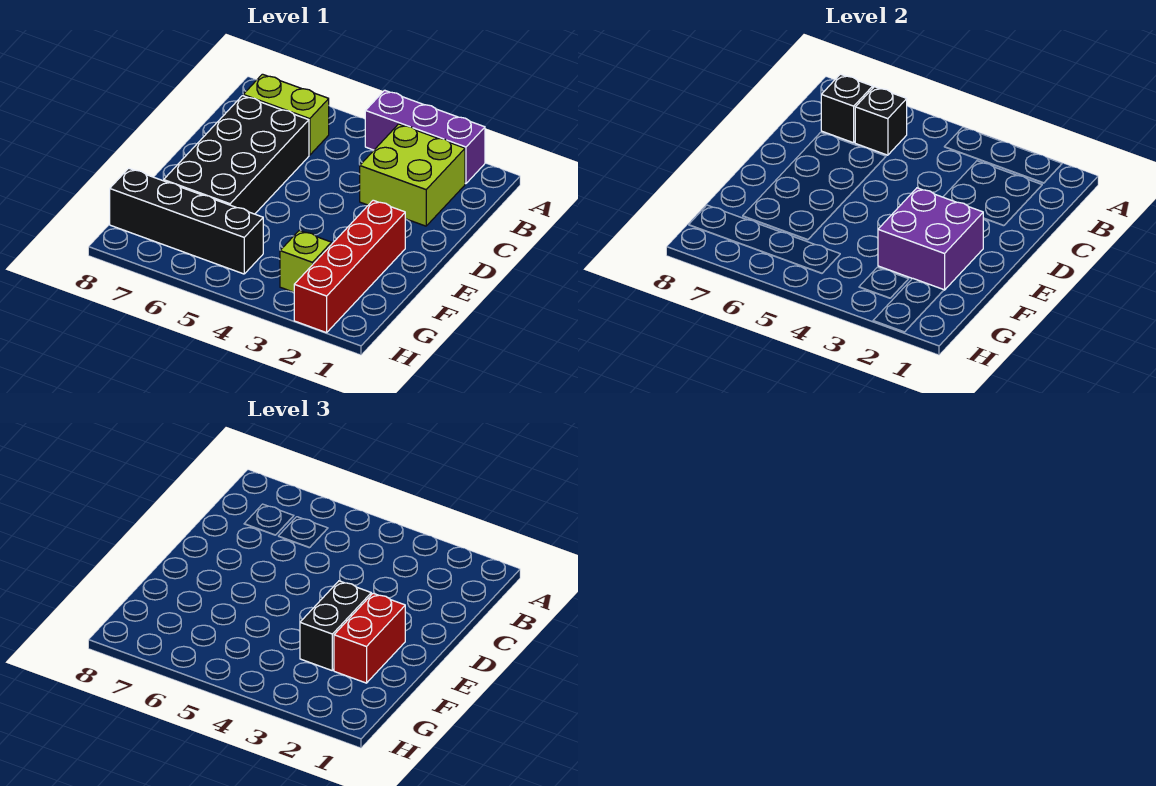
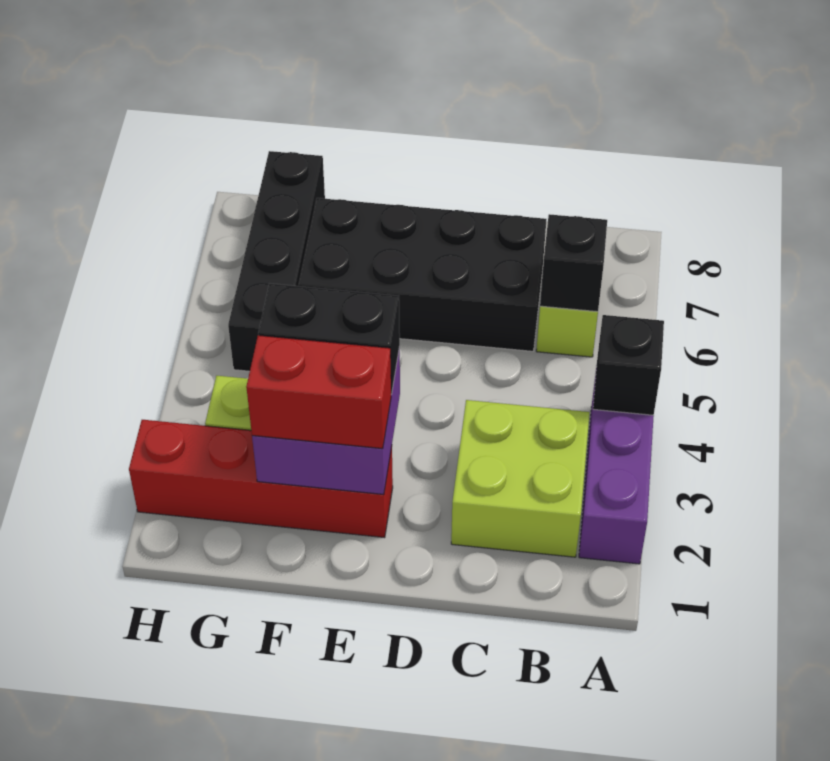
black brick B7 level 2 -> black brick A4 level 2

